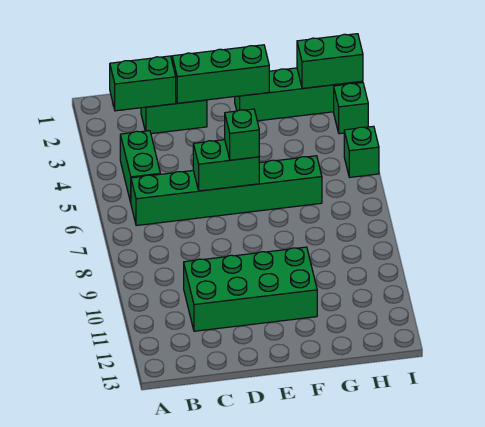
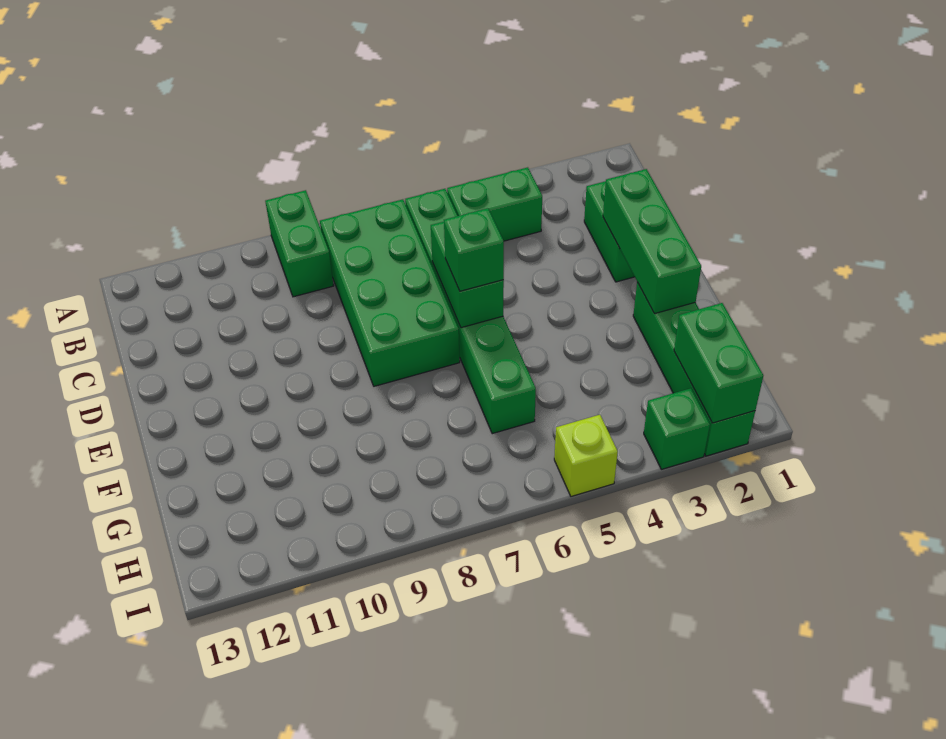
green brick B2:C2 level 2 -> green brick A9:B9 level 1
green brick C10:F11 level 1 -> green brick B7:E8 level 1
green brick I5 level 1 -> lime brick I5 level 1

